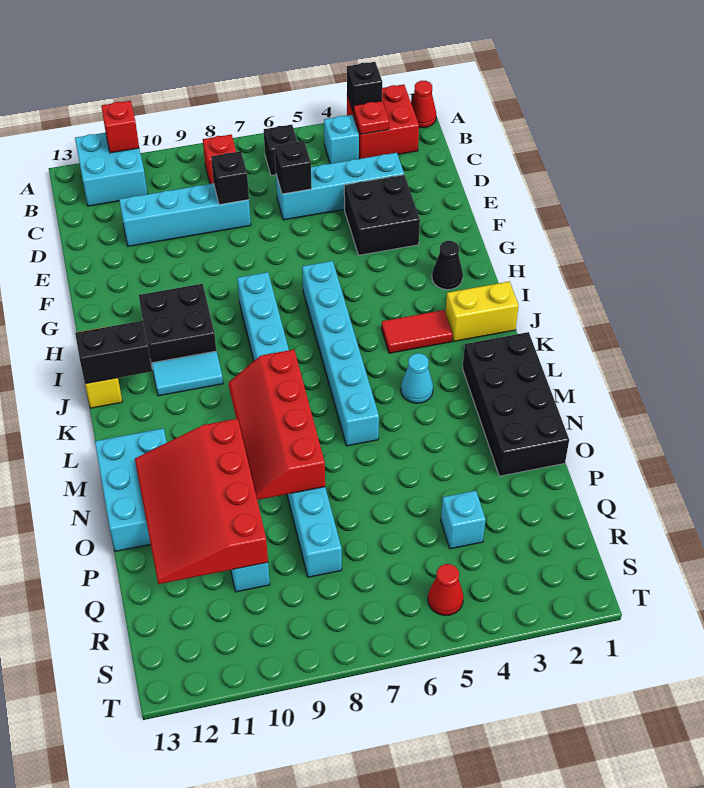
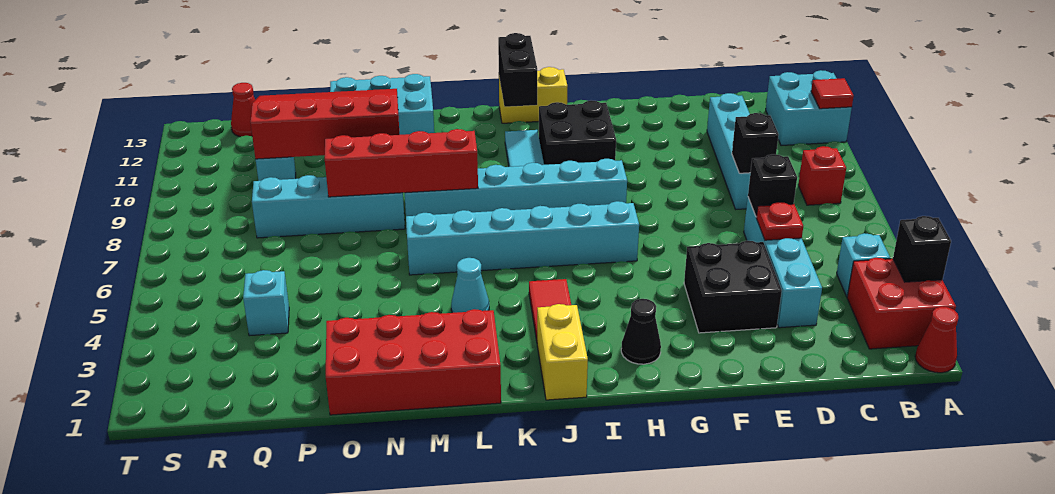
red brick A11 level 2 -> red tile A11 level 2
red plate B3 level 2 -> red plate D5 level 2
black brick B6 level 1 -> none
black brick L1:O2 level 1 -> red brick L1:O2 level 1
red cone S5 level 1 -> red cone R13 level 1

